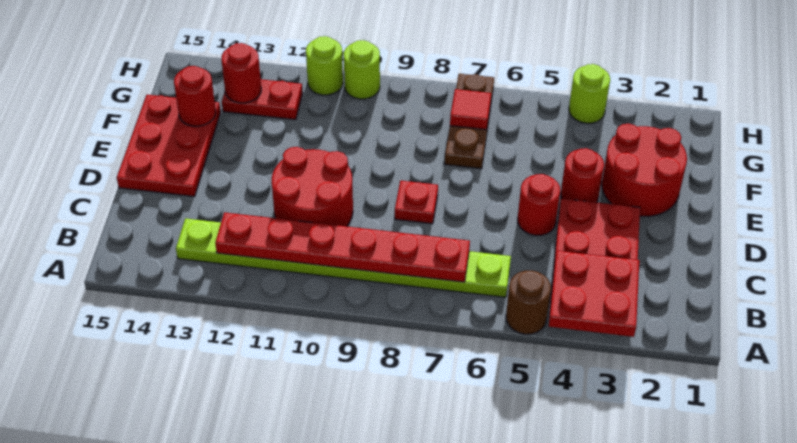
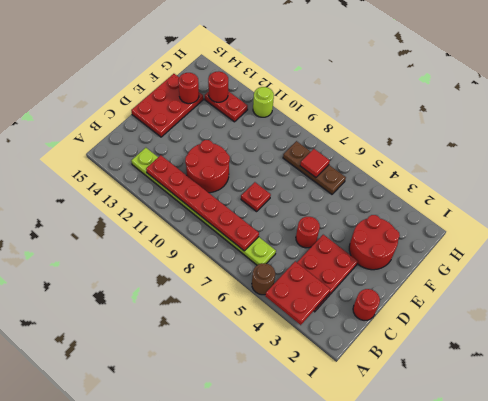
red round brick E4 level 1 -> red round brick C1 level 1
brown plate F7:H7 level 1 -> brown plate G6:G8 level 1
lime round brick H4 level 1 -> none
lime round brick H10 level 1 -> none

